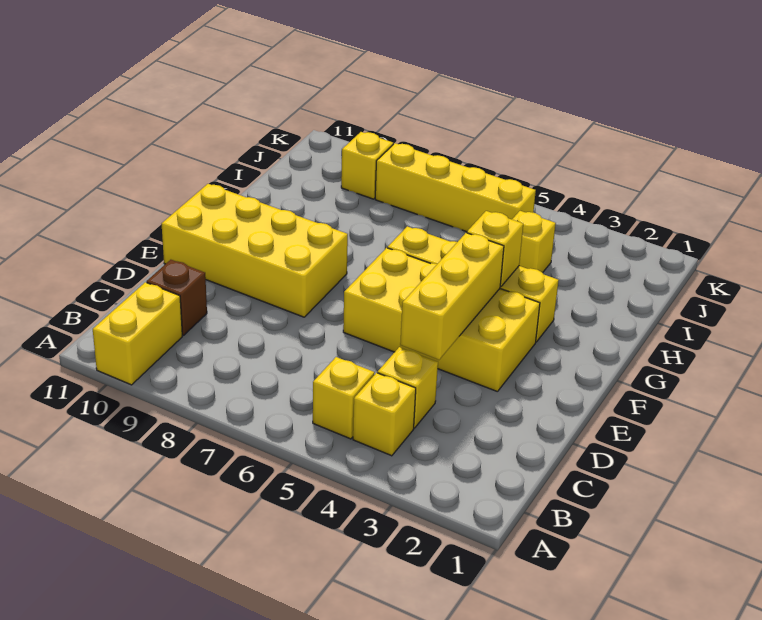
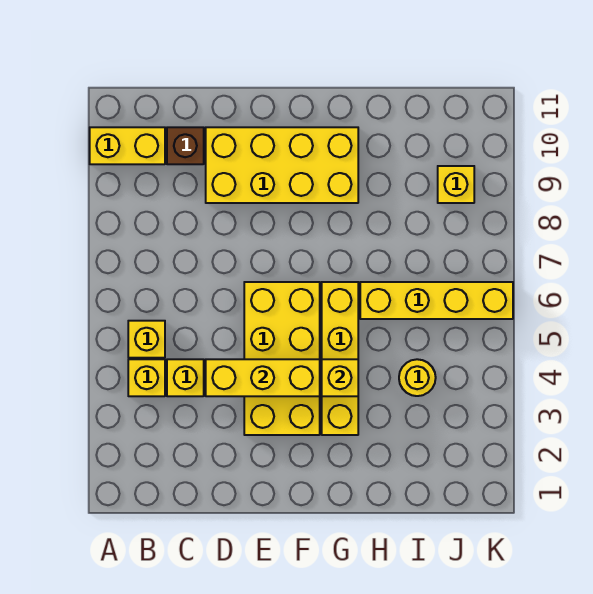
yellow brick E8:F11 level 1 -> yellow brick D9:G10 level 1
yellow brick I4 level 1 -> yellow round brick I4 level 1
yellow brick J5:J8 level 1 -> yellow brick H6:K6 level 1

